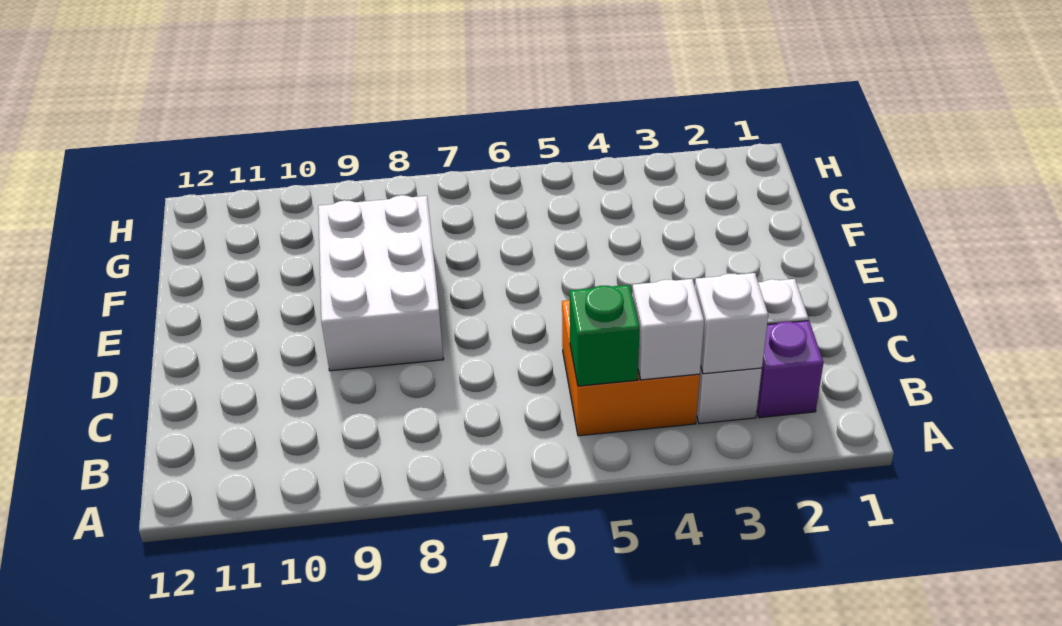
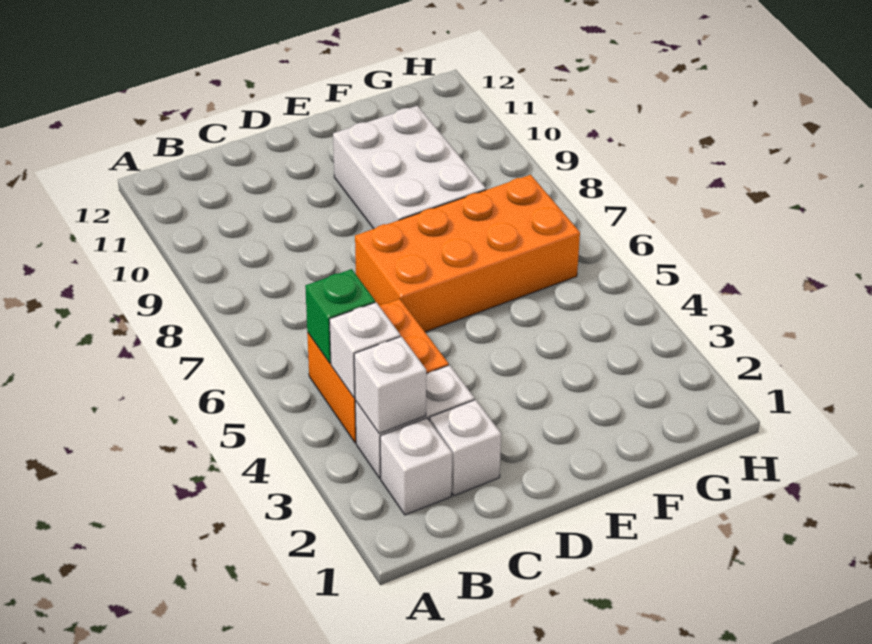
purple brick B2 level 1 -> white brick B2 level 1
none -> orange brick D6:G7 level 1
white brick D8:F9 level 1 -> white brick E8:F10 level 1

